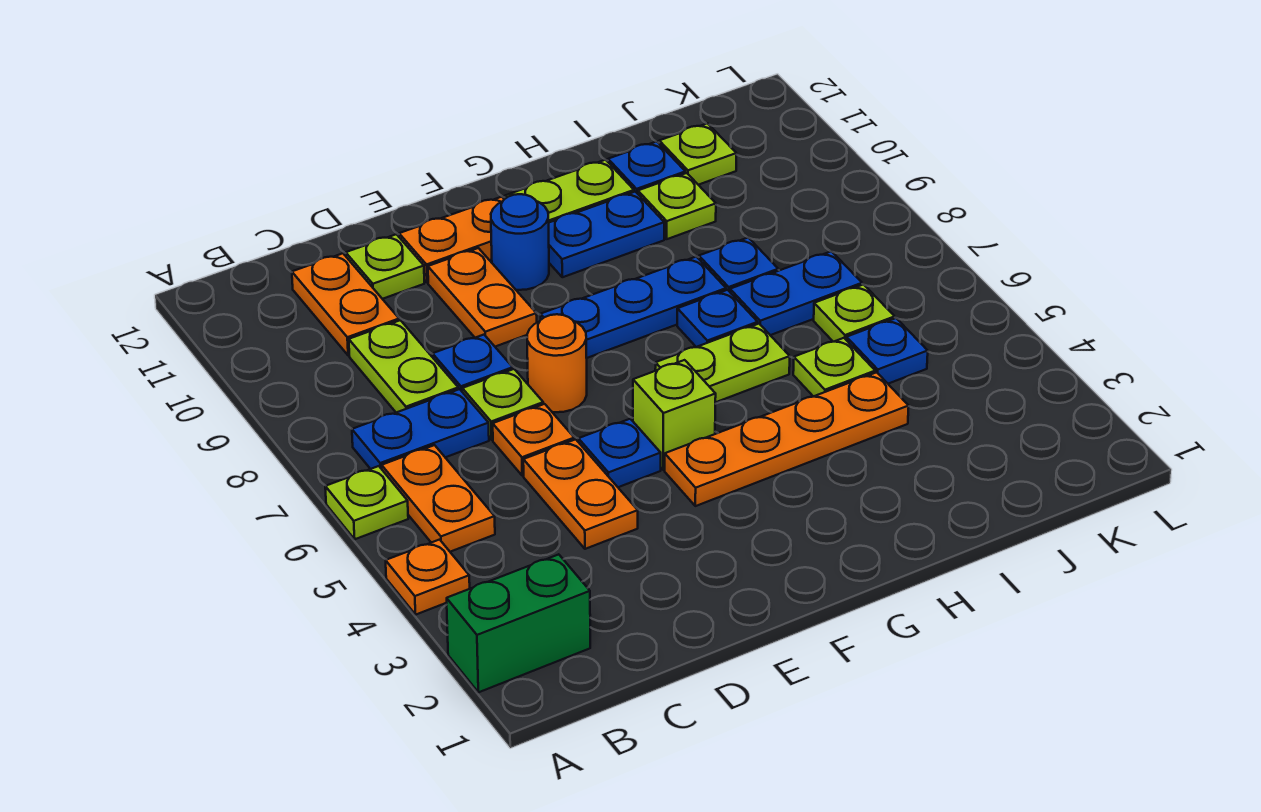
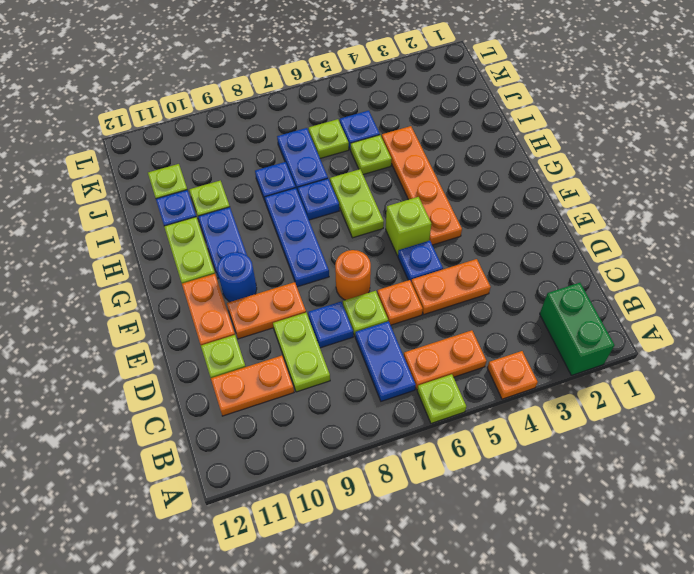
lime plate C8:C9 level 1 -> lime plate C9:D9 level 1

